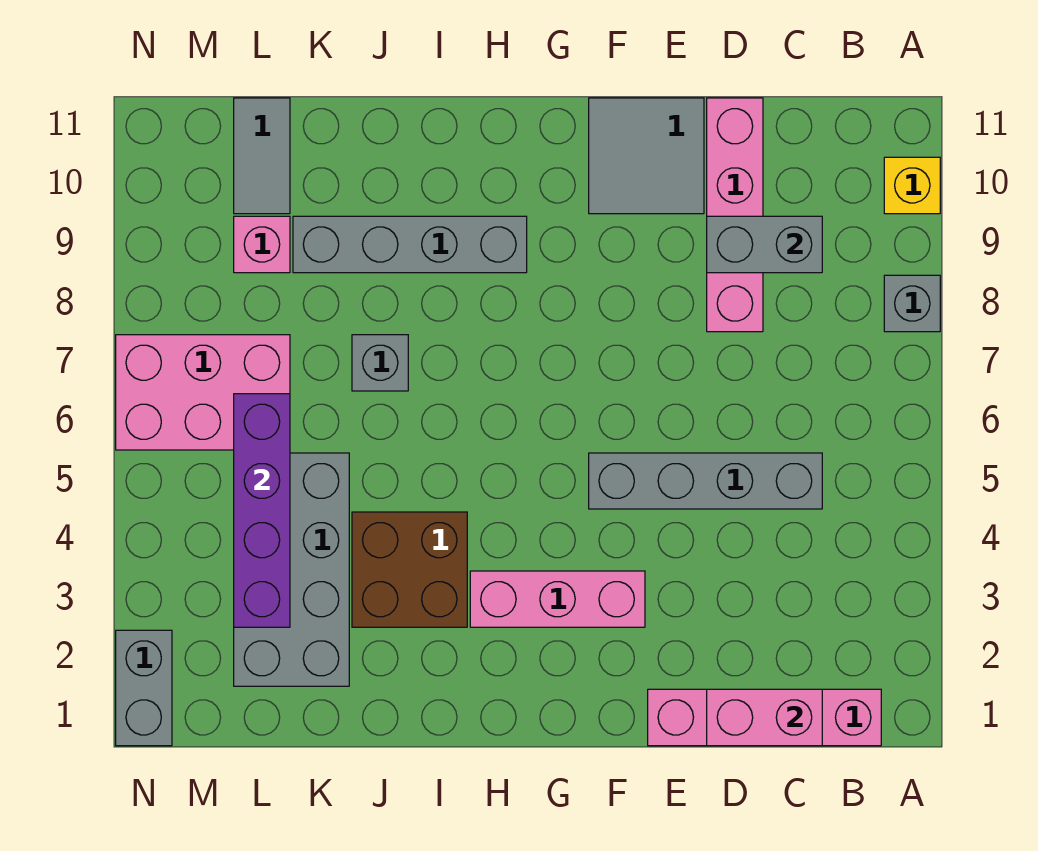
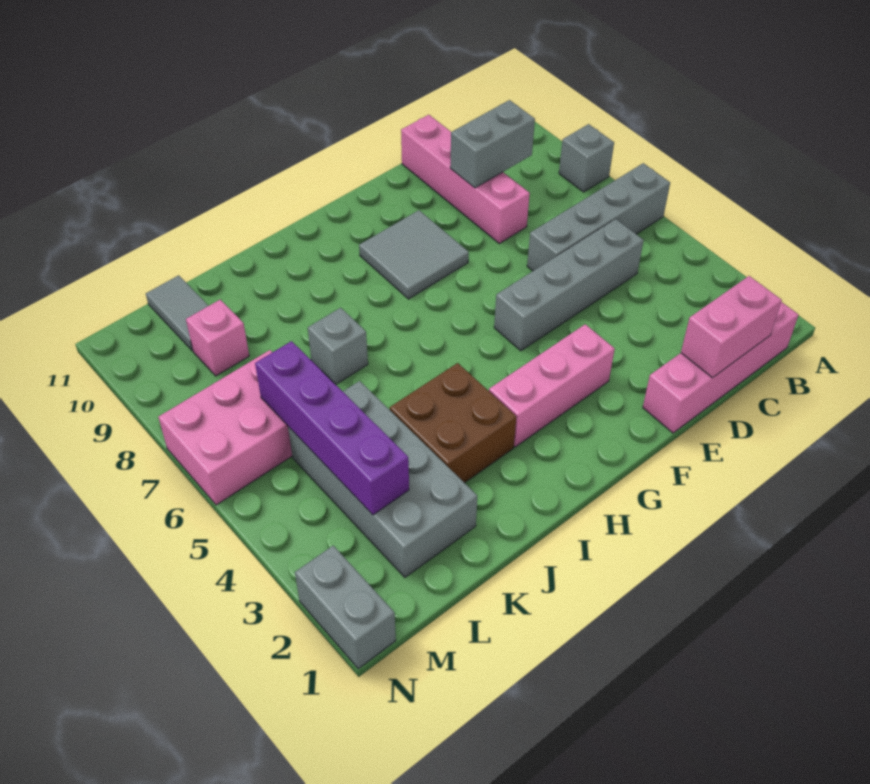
yellow brick A10 level 1 -> none
grey tile E10:F11 level 1 -> grey tile F8:G9 level 1
grey brick H9:K9 level 1 -> grey brick A6:D6 level 1

